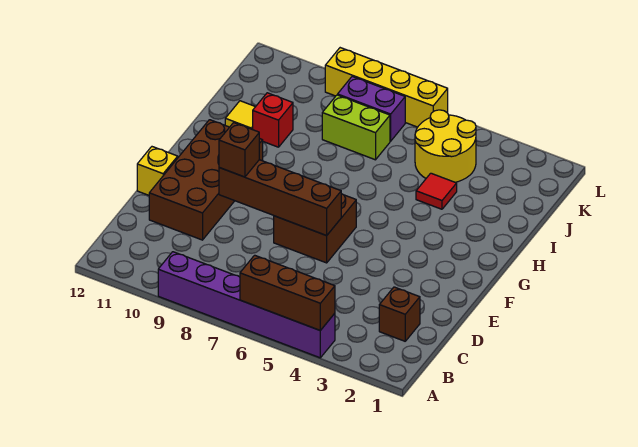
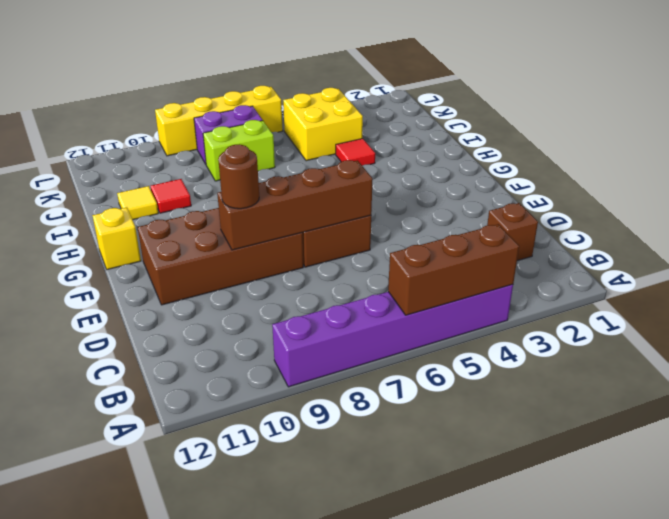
brown brick D10:G11 level 1 -> brown brick E8:F11 level 1
brown brick E9 level 3 -> brown round brick E9 level 3
yellow brick E12 level 1 -> yellow brick G12 level 1
red brick I10 level 1 -> red tile I10 level 1
yellow round brick J4:K5 level 1 -> yellow brick J4:K5 level 1

